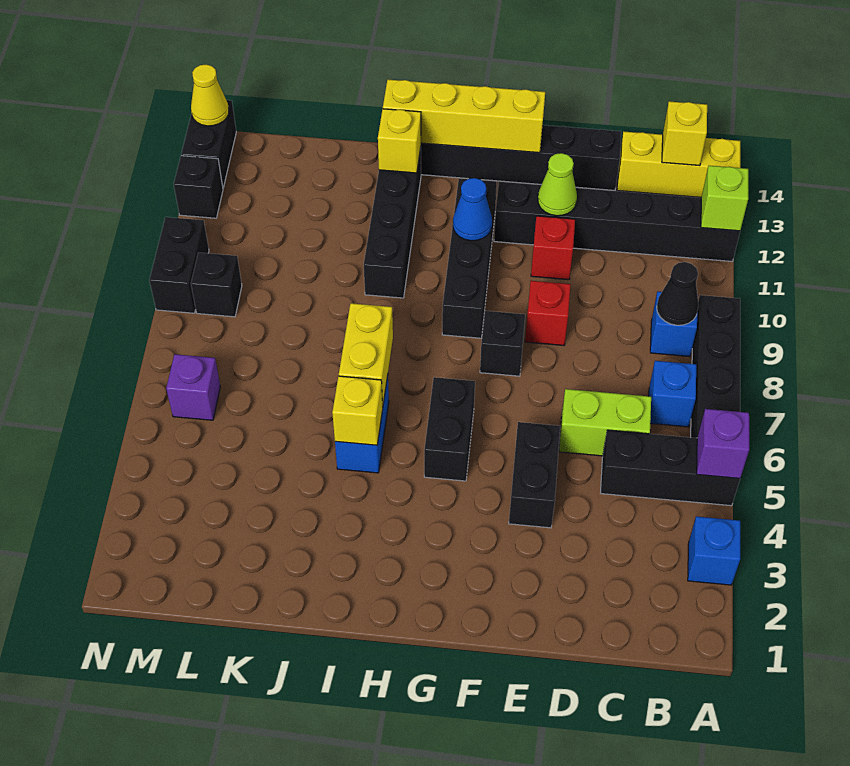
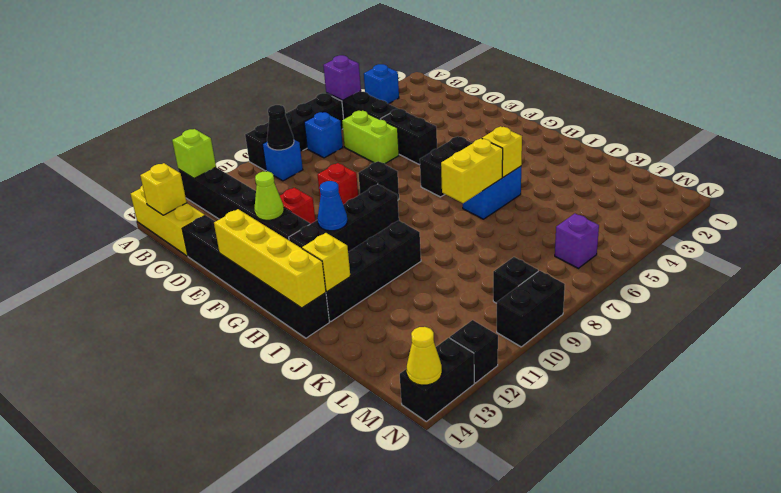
black brick E4:E5 level 1 -> black brick D5:E5 level 1

